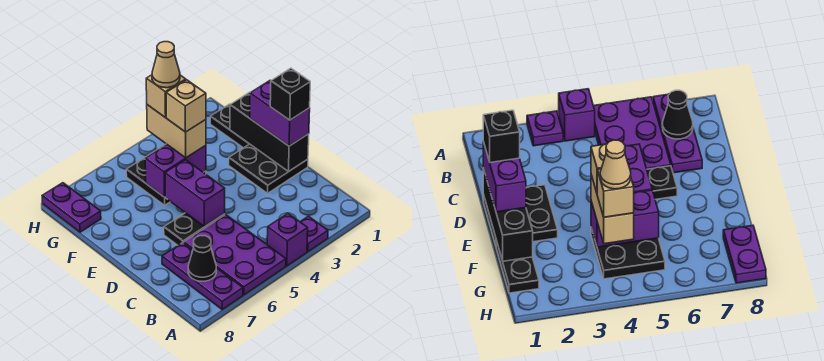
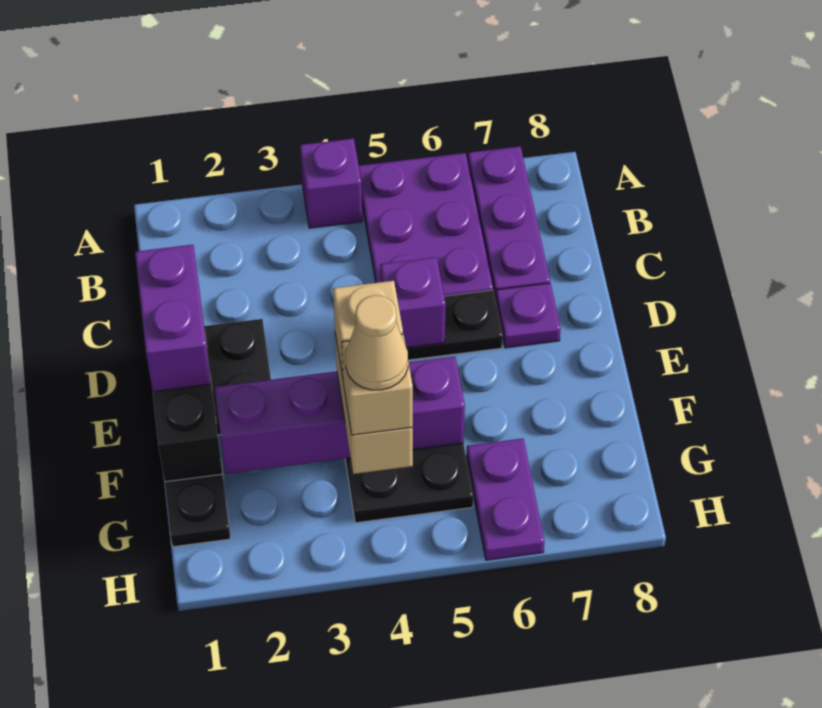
purple plate A3 level 1 -> purple plate D7 level 1
black cone B7 level 2 -> none
black brick D1 level 4 -> none
purple brick D5:E5 level 2 -> purple brick D5 level 2
purple brick F4:F5 level 2 -> purple brick F2:F5 level 2
purple plate G8:H8 level 1 -> purple plate G6:H6 level 1

